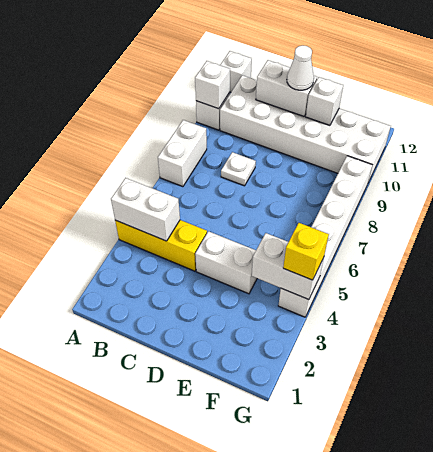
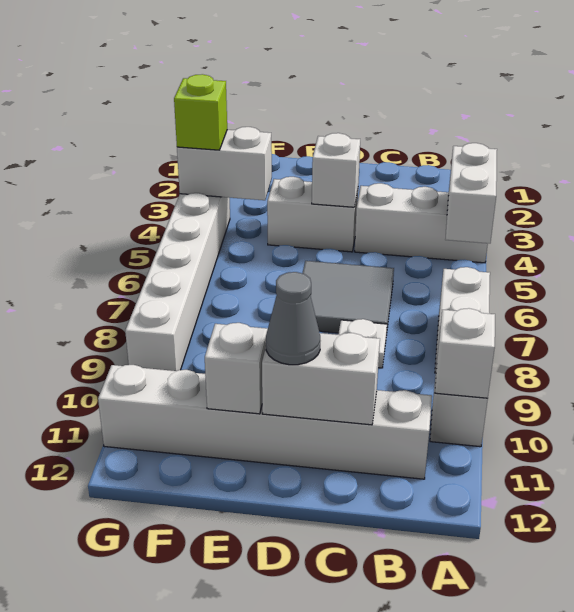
yellow brick A4:C4 level 1 -> white brick A4:C4 level 1
white brick A4:B4 level 2 -> white brick A4:A5 level 2
white brick A12 level 1 -> white brick D4 level 2
white brick B10:G11 level 1 -> white brick B11:G11 level 1
none -> grey tile C6:D7 level 1
white cone D11 level 3 -> grey cone D11 level 3
yellow brick G4 level 3 -> lime brick G4 level 3

